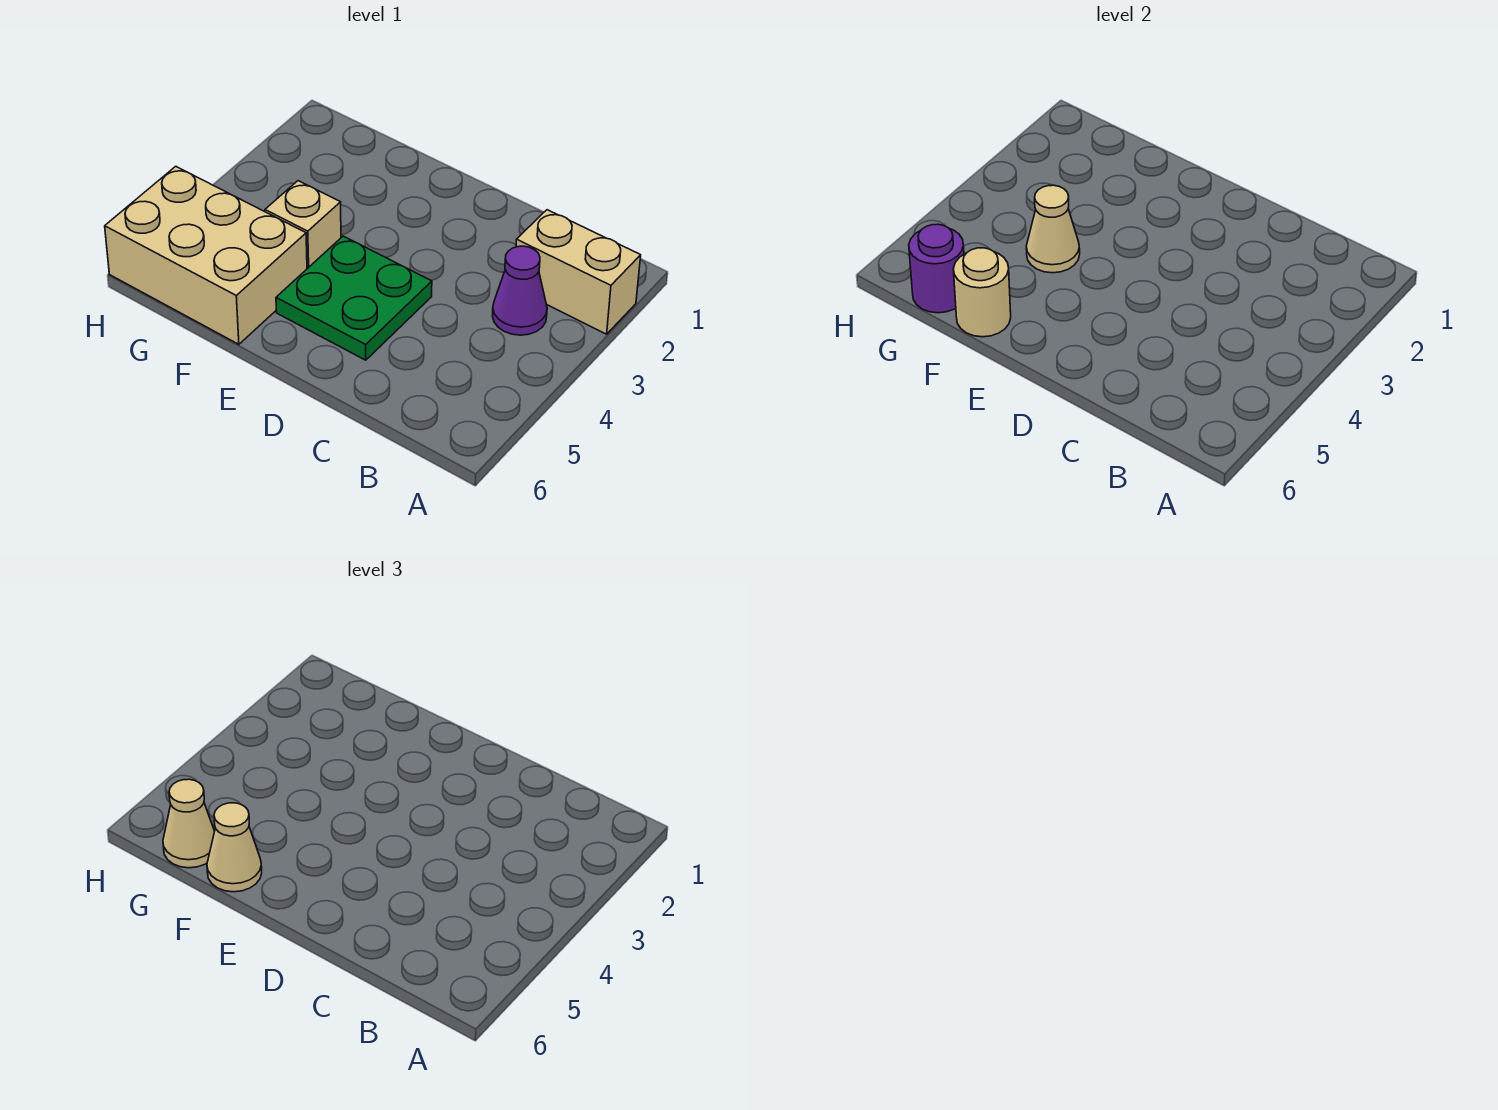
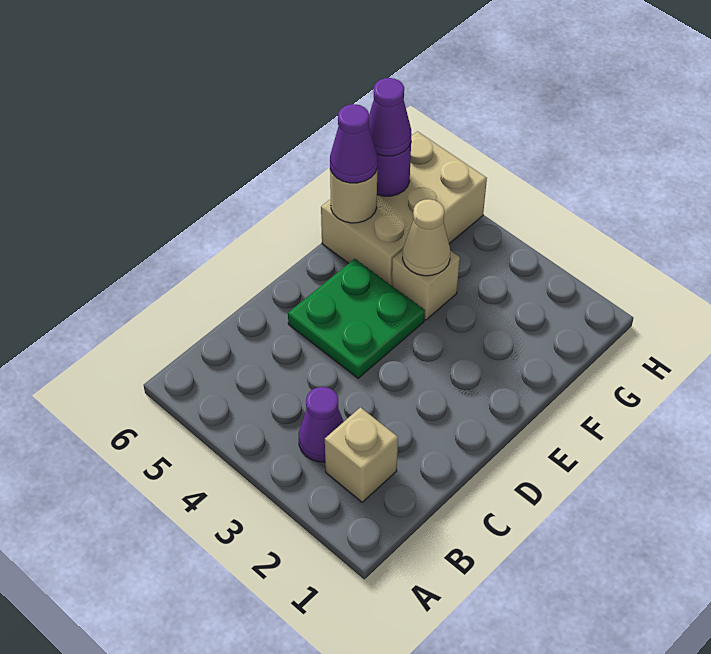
tan brick A2:B2 level 1 -> tan brick B2 level 1
tan cone F6 level 3 -> purple cone F6 level 3
tan cone G6 level 3 -> purple cone G6 level 3

